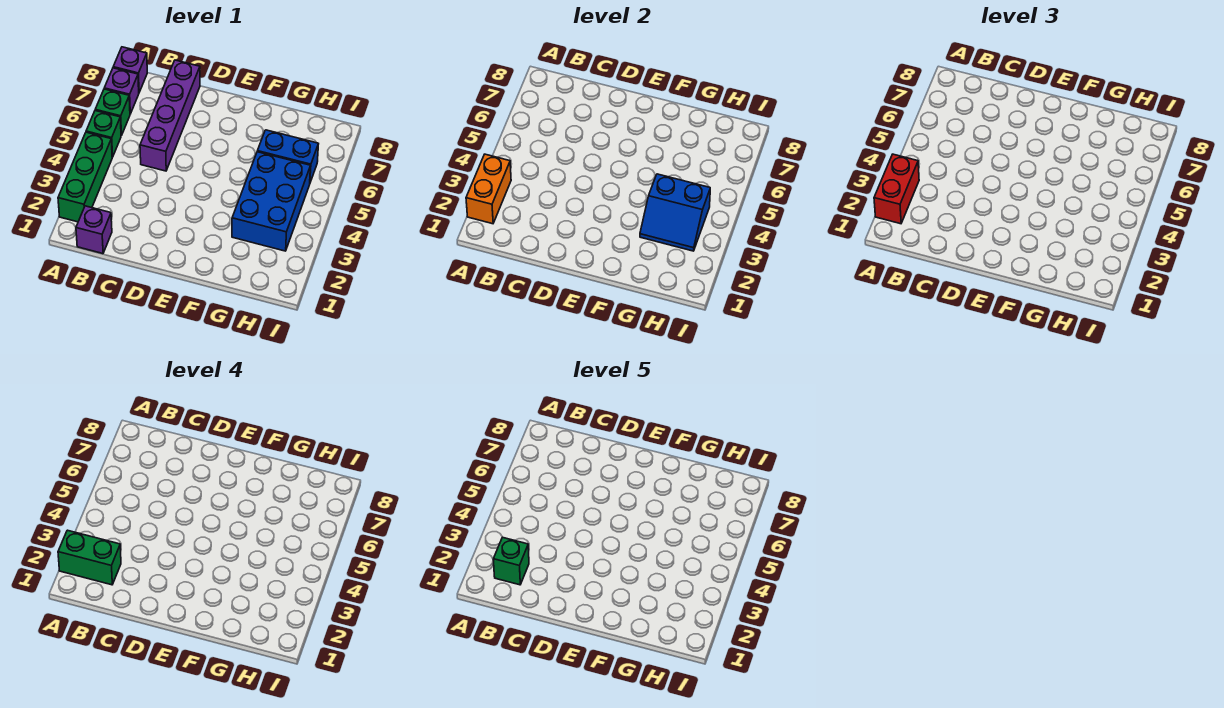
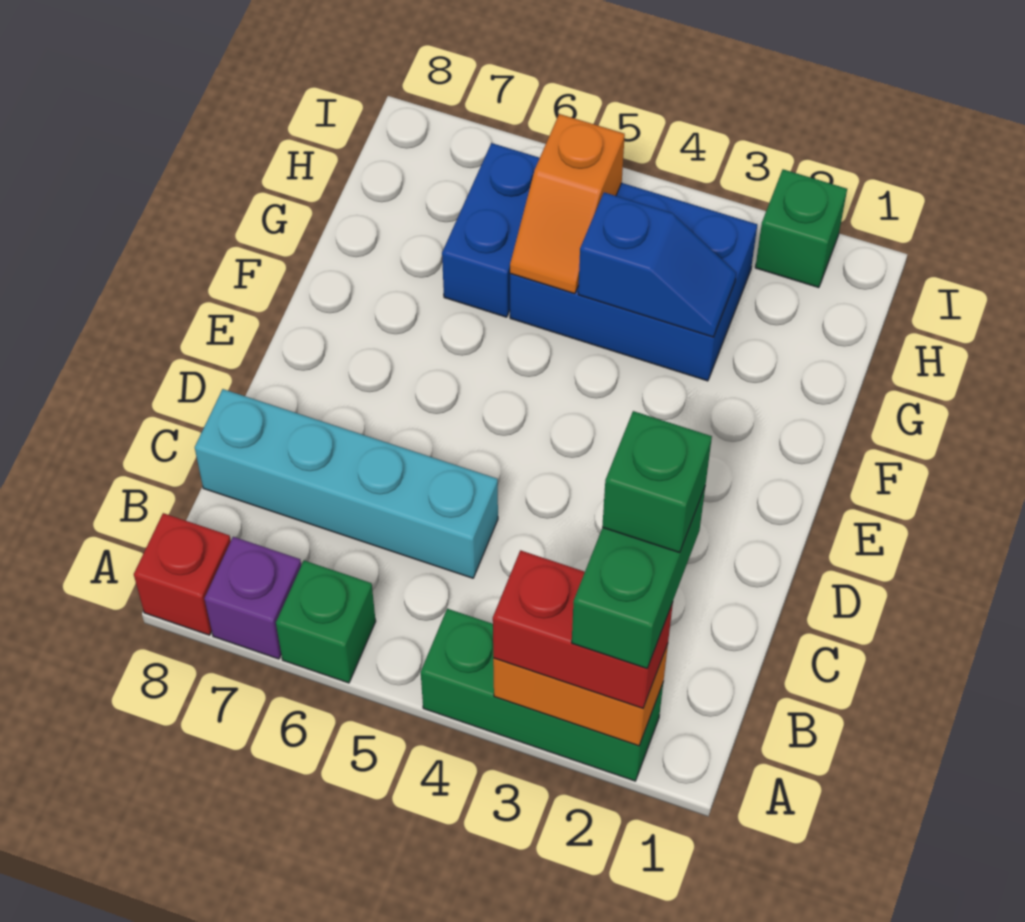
green brick A5 level 1 -> green brick I2 level 1
purple brick A8 level 1 -> red brick A8 level 1
purple brick B1 level 1 -> none
purple brick C5:C8 level 1 -> cyan brick C5:C8 level 1
blue slope G3:H4 level 2 top 4 -> blue slope G3:G4 level 2 top 4
none -> orange slope G5:H5 level 2 top H

